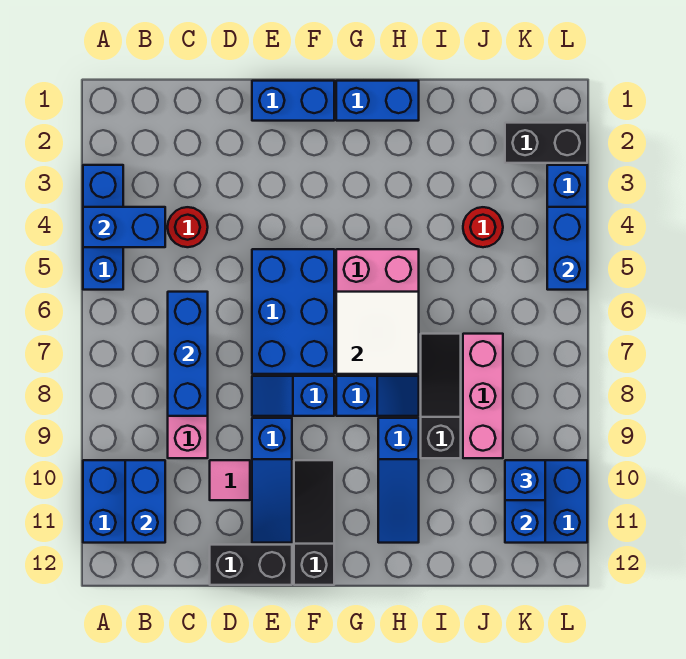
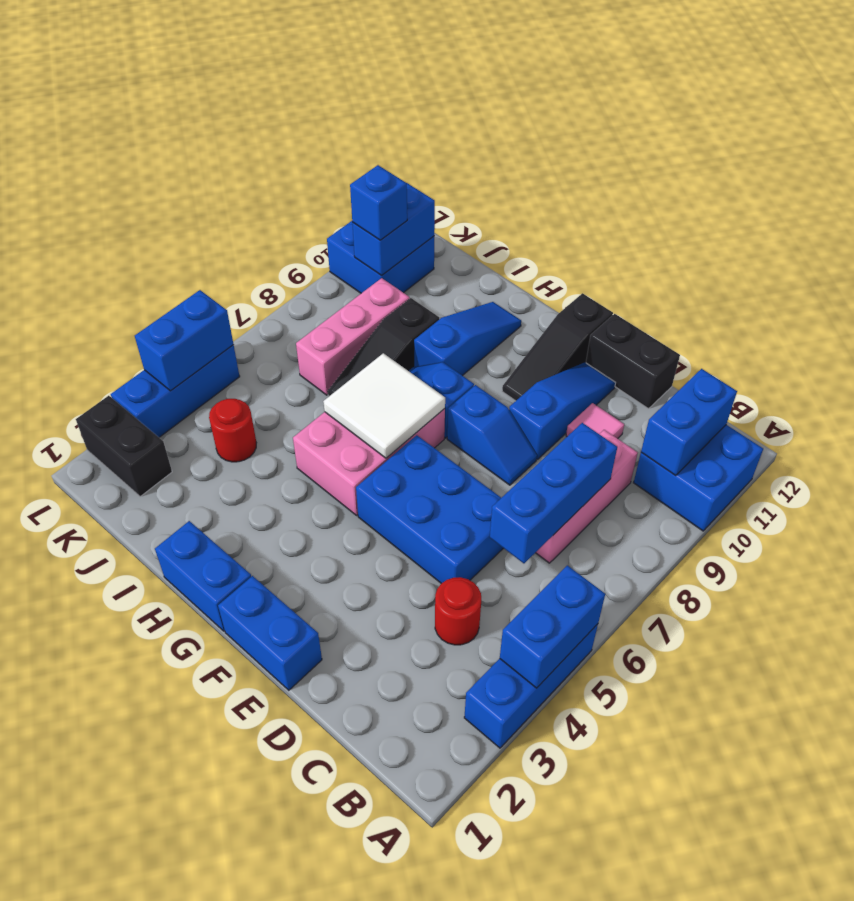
blue brick A4:B4 level 2 -> blue brick A4:A5 level 2
blue brick E5:F7 level 1 -> blue brick D5:F6 level 1

